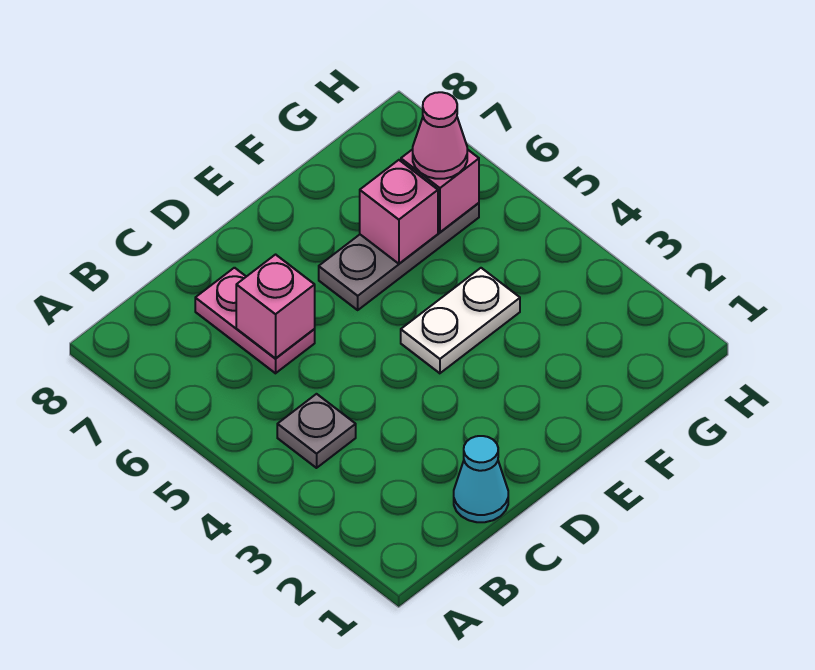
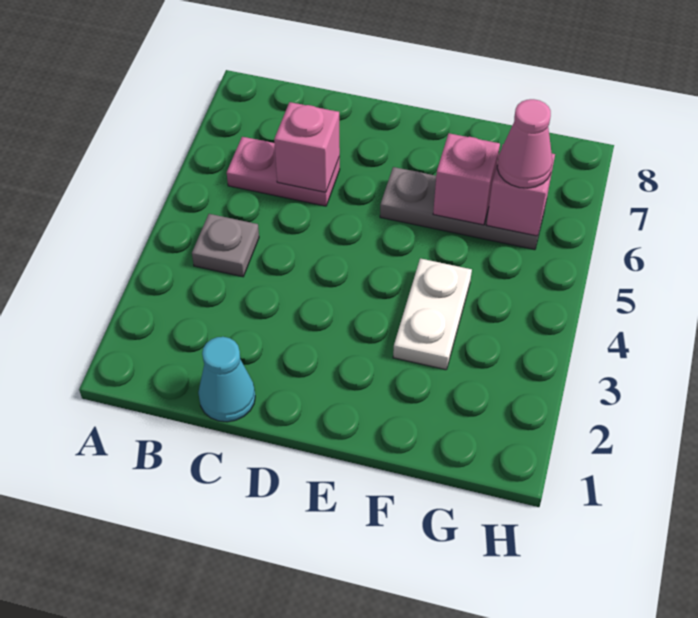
pink plate C6:C7 level 1 -> pink plate B6:C6 level 1
white plate E4:F4 level 1 -> white plate F3:F4 level 1

